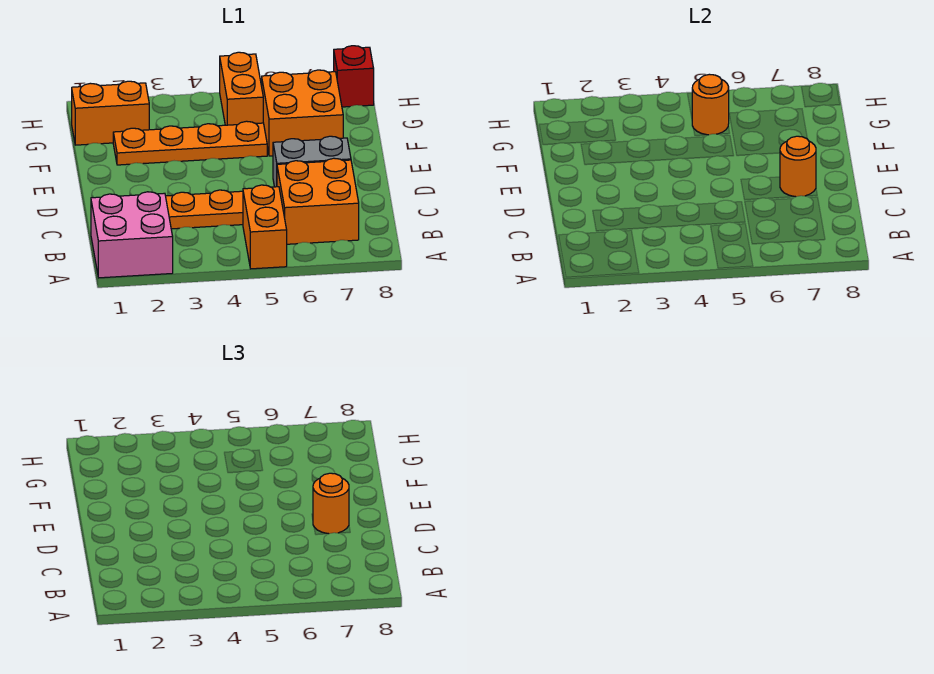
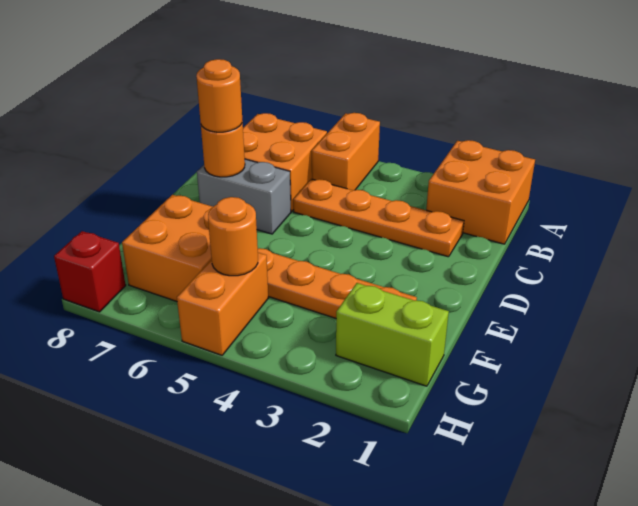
pink brick A1:B2 level 1 -> orange brick A1:B2 level 1
orange brick G1:G2 level 1 -> lime brick G1:G2 level 1

